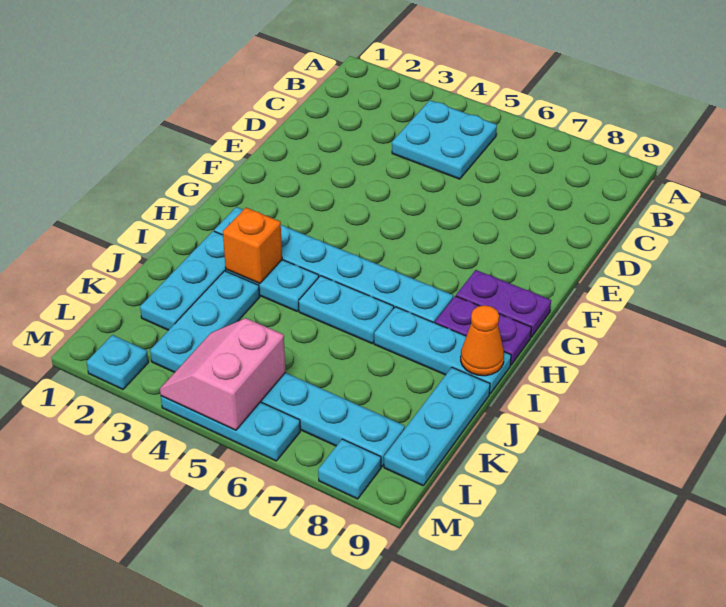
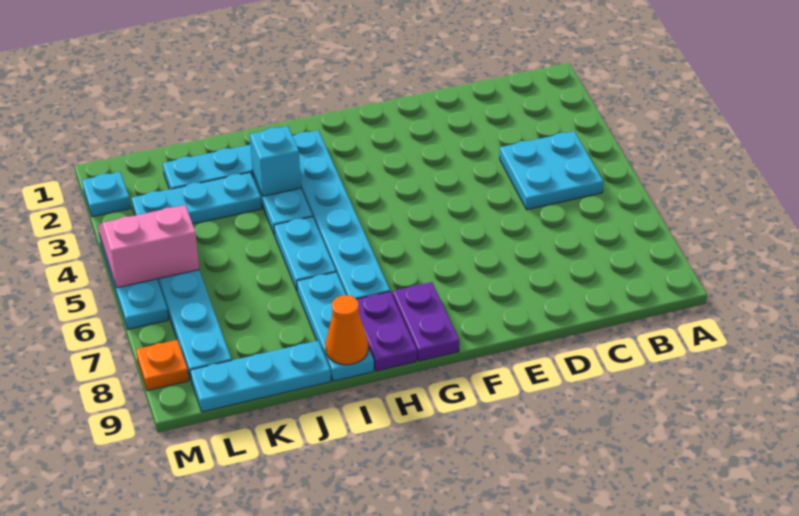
orange brick I3 level 2 -> cyan brick I3 level 2
cyan plate M8 level 1 -> orange plate M8 level 1

